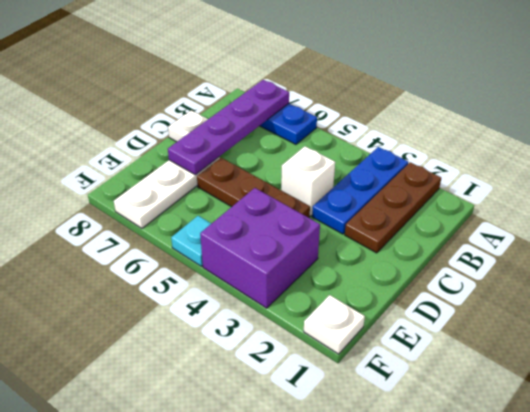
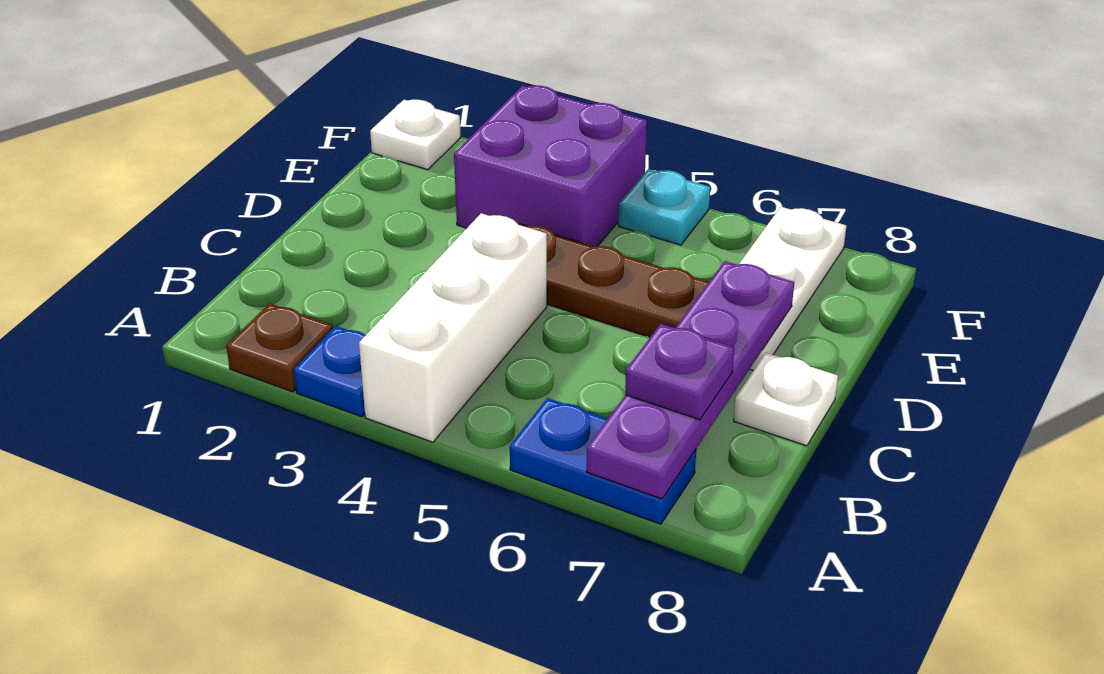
brown plate A2:C2 level 1 -> brown plate A2 level 1
blue plate A3:C3 level 1 -> blue plate A3 level 1
none -> purple plate B7 level 3
white brick C4 level 1 -> white brick A4:C4 level 1

